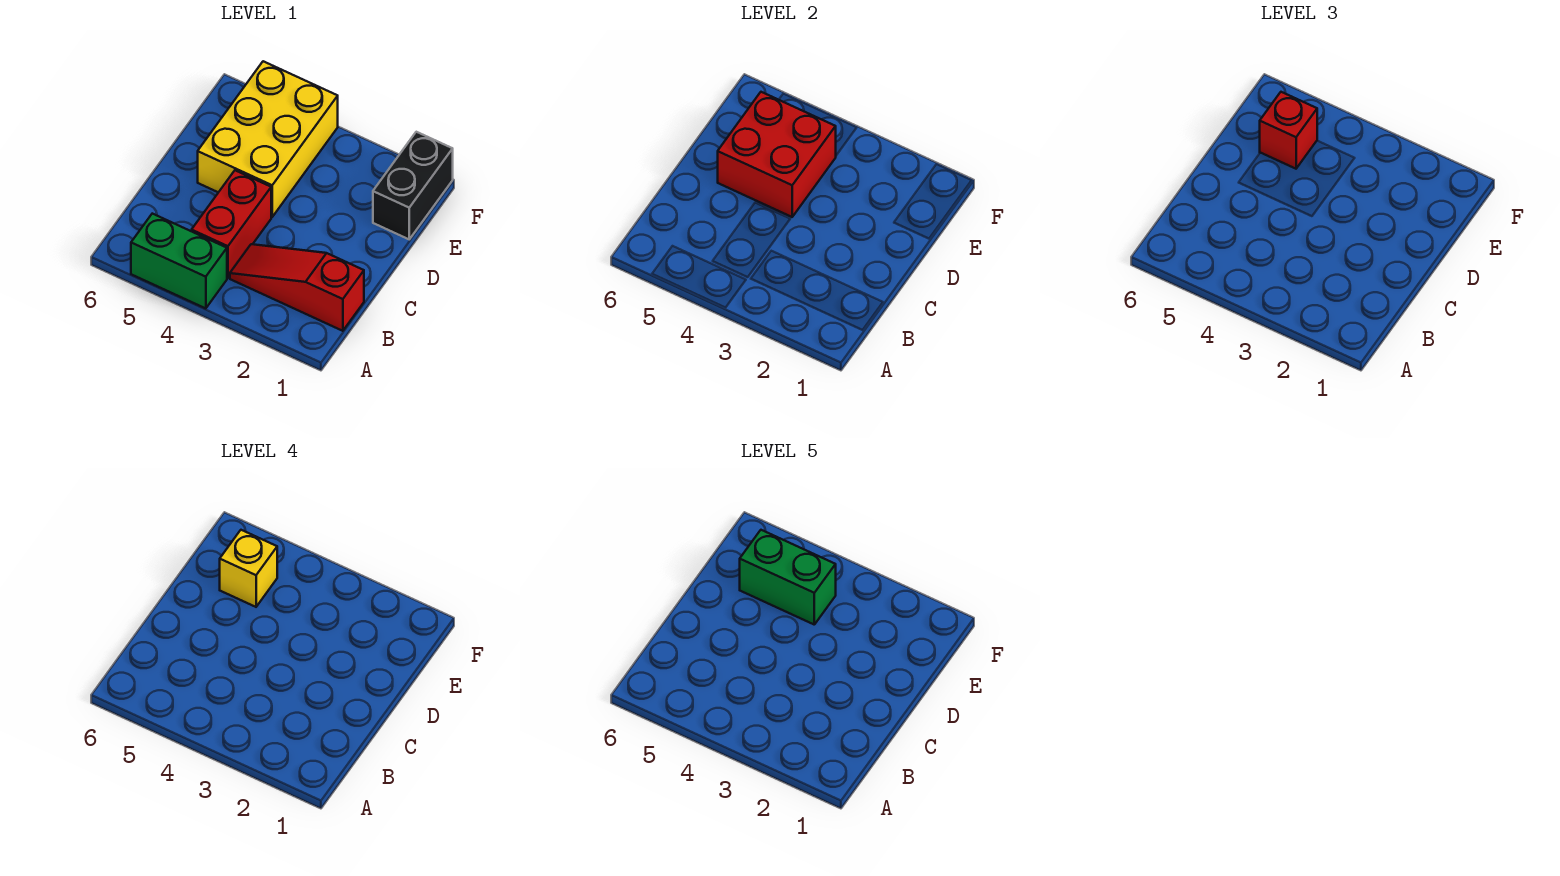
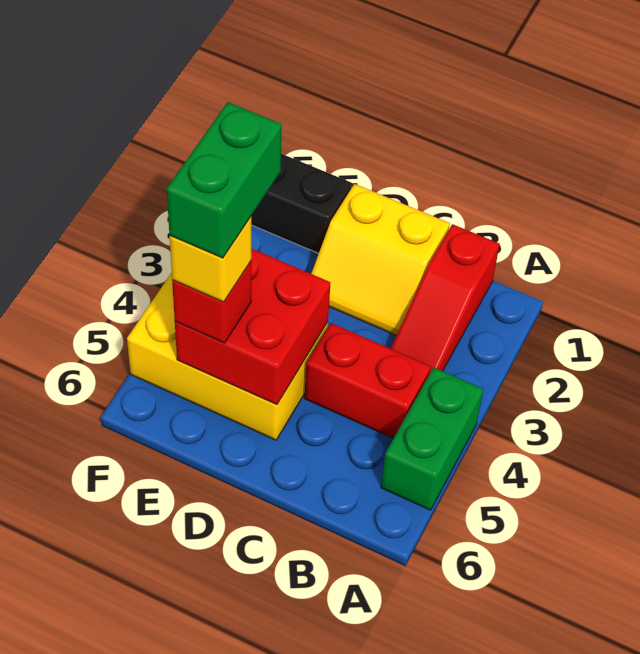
none -> yellow slope C1:D2 level 1 top 1

